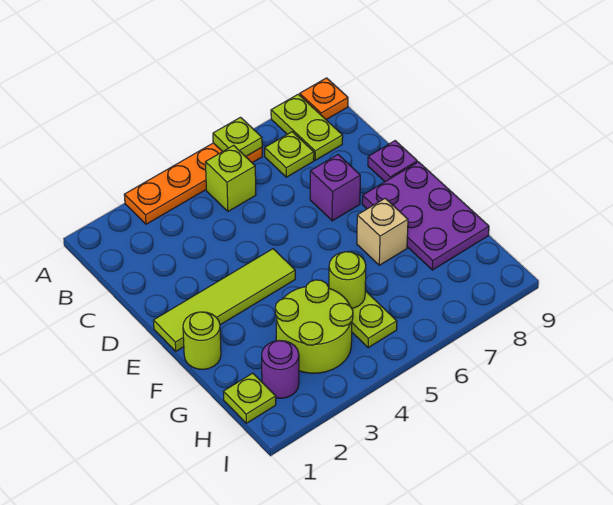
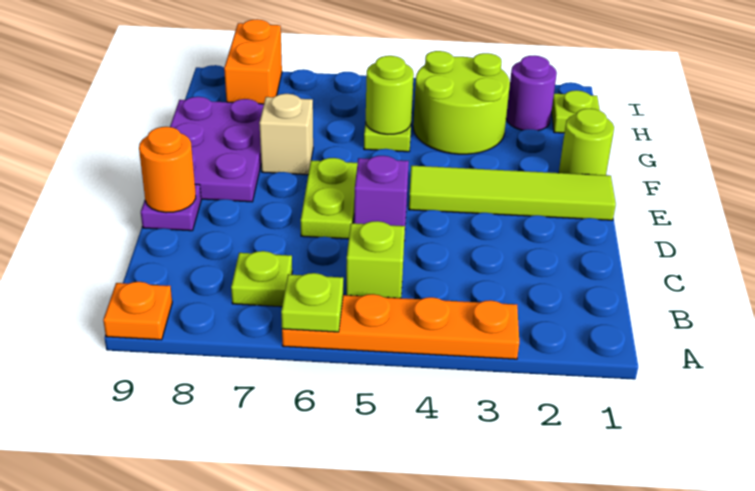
lime plate A8:B8 level 1 -> lime plate D6:E6 level 1
purple brick D7 level 1 -> purple brick D5 level 1
none -> orange round brick D9 level 2
none -> orange brick H8:I8 level 1

